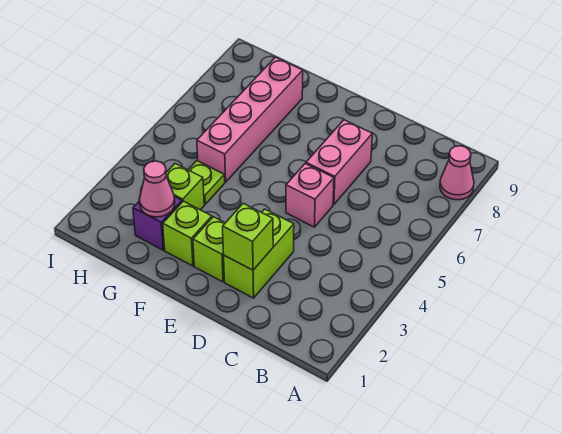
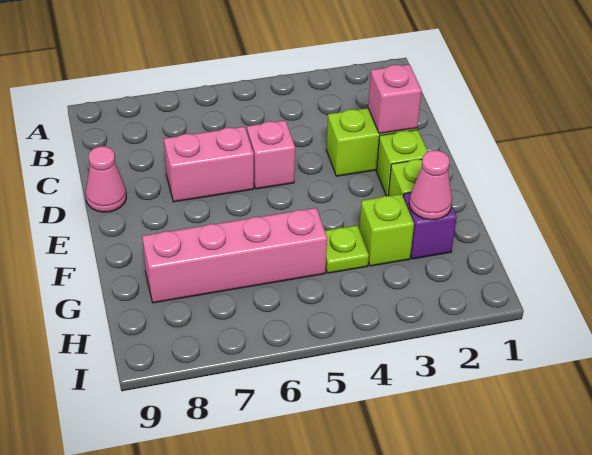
pink cone A8 level 1 -> pink cone D9 level 1
lime brick D2 level 2 -> pink brick D2 level 2

